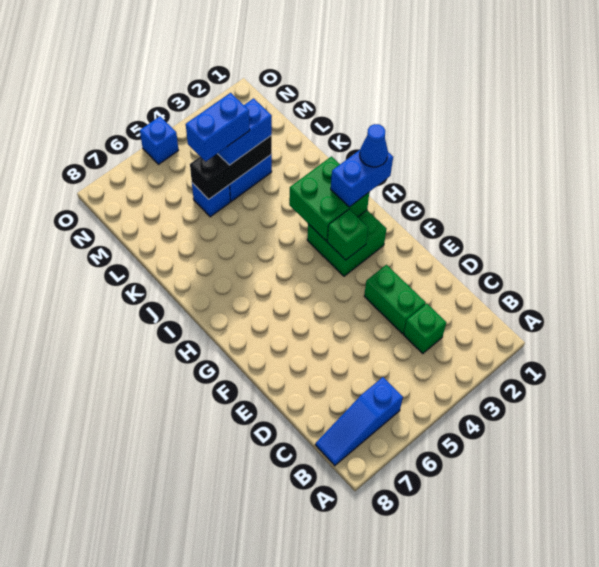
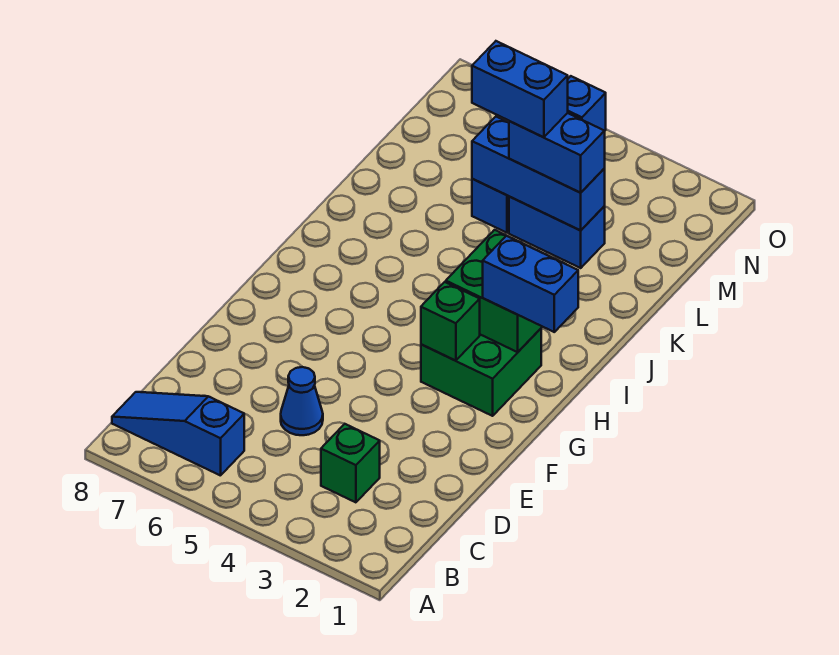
green brick D3:E3 level 1 -> none
blue cone H1 level 4 -> blue cone D5 level 1
black brick L3:L5 level 2 -> blue brick L3:L5 level 2

